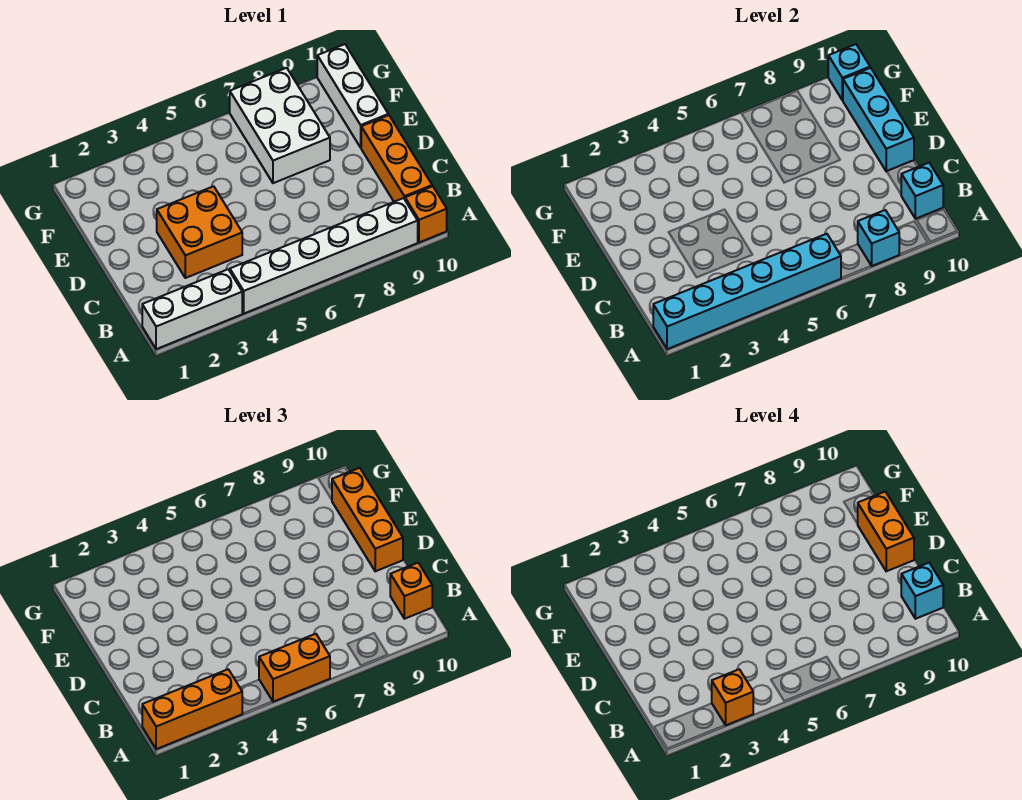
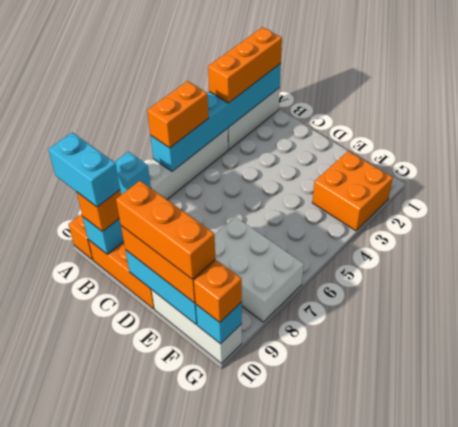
orange brick A3 level 4 -> orange brick G10 level 3
cyan brick B10 level 4 -> cyan brick A10:B10 level 4
orange brick C3:D4 level 1 -> orange brick F2:G3 level 1
orange brick D10:E10 level 4 -> orange brick D10:F10 level 4

